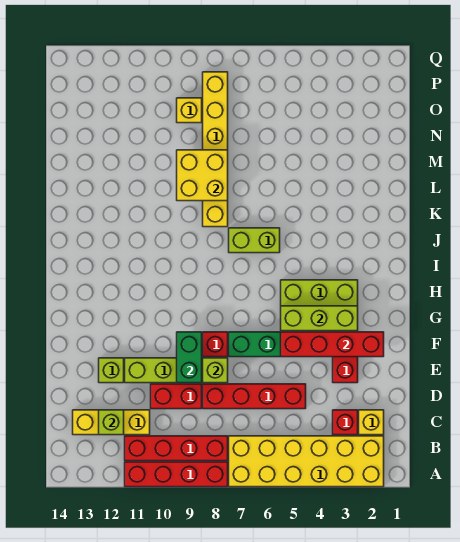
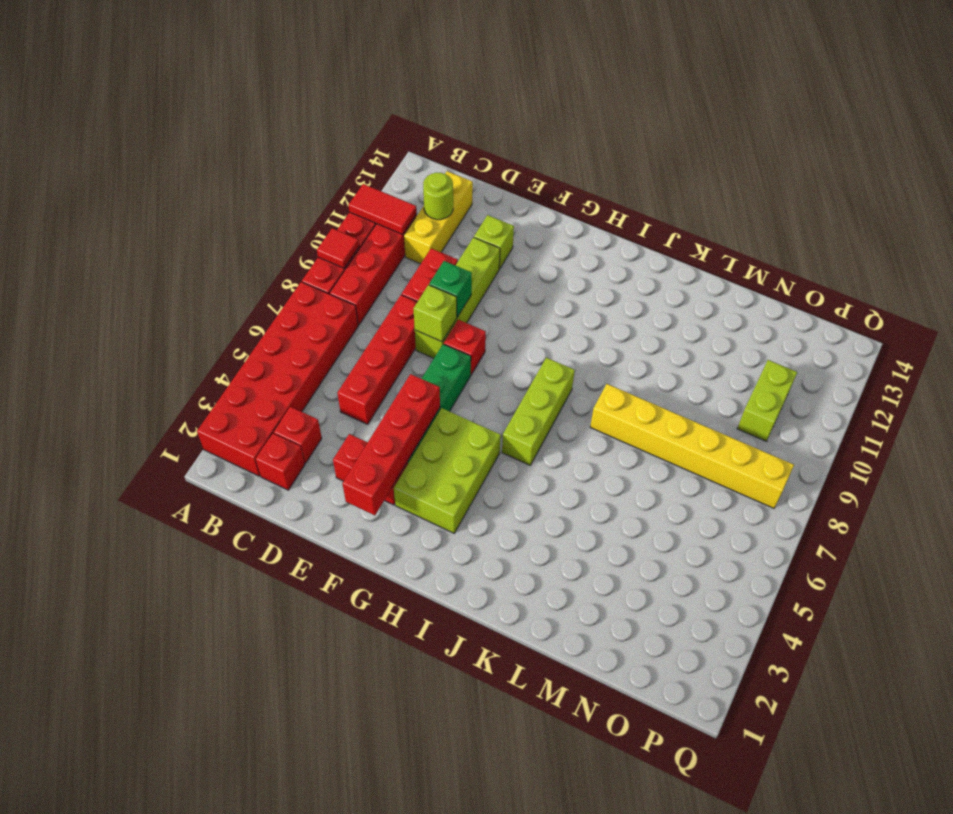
yellow brick A2:B7 level 1 -> red brick A2:B7 level 1
none -> red tile A9 level 2
none -> red tile A11:B11 level 2
yellow brick C2 level 1 -> red brick C2 level 1
lime brick C12 level 2 -> lime round brick C12 level 2
green brick E9:F9 level 2 -> green brick E9 level 2
lime brick G3:G5 level 2 -> lime brick I6:I8 level 1
lime brick J6:J7 level 1 -> lime brick O10:O11 level 1
yellow brick L8:M9 level 2 -> none
yellow brick O9 level 1 -> none

